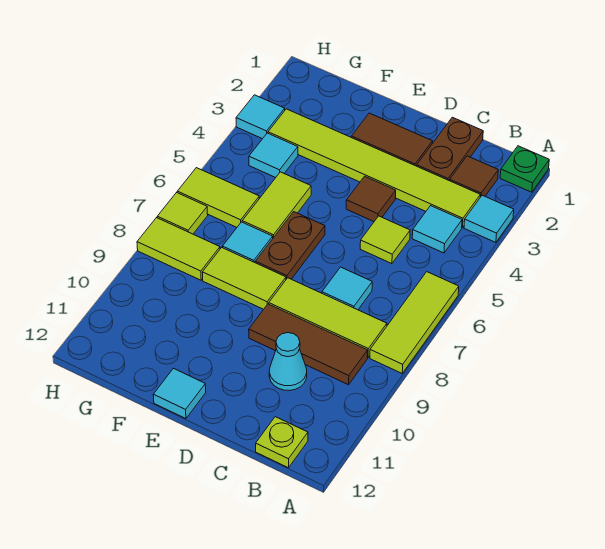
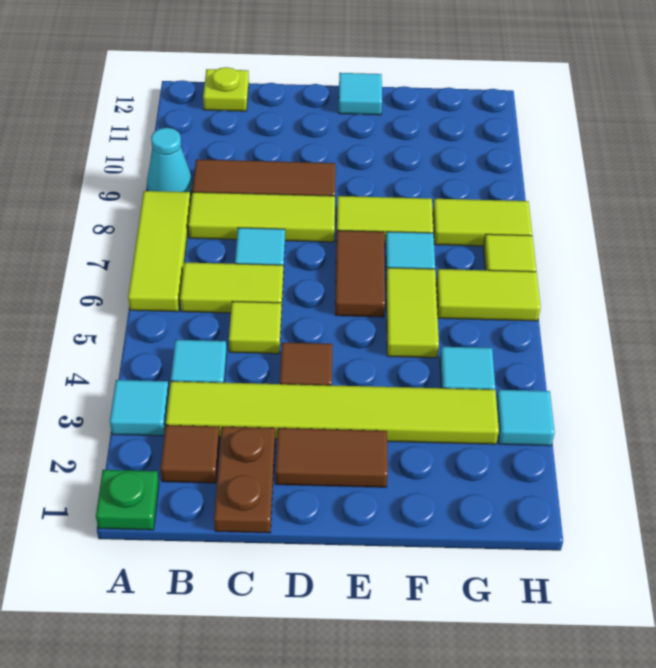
none -> lime tile B6:C6 level 1
cyan cone C10 level 1 -> cyan cone A9 level 1
brown plate E6:E7 level 1 -> brown tile E6:E7 level 1

